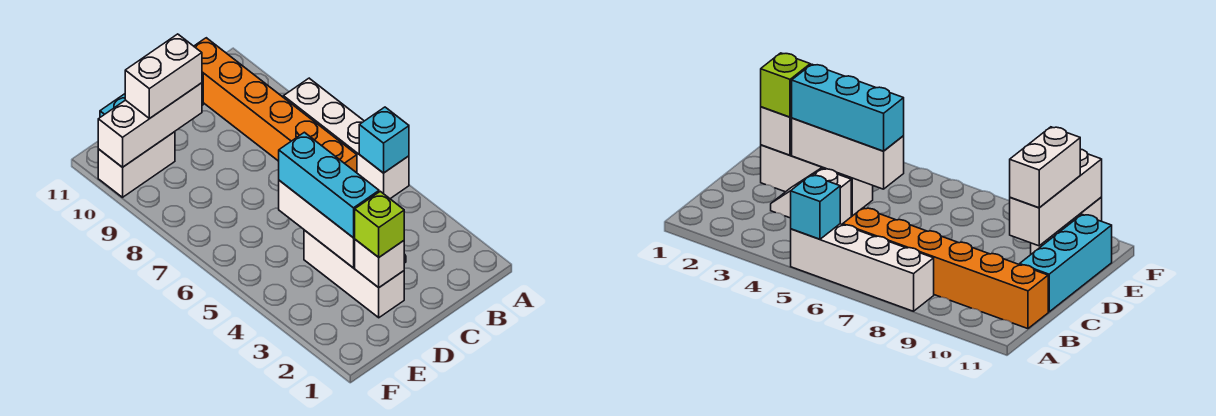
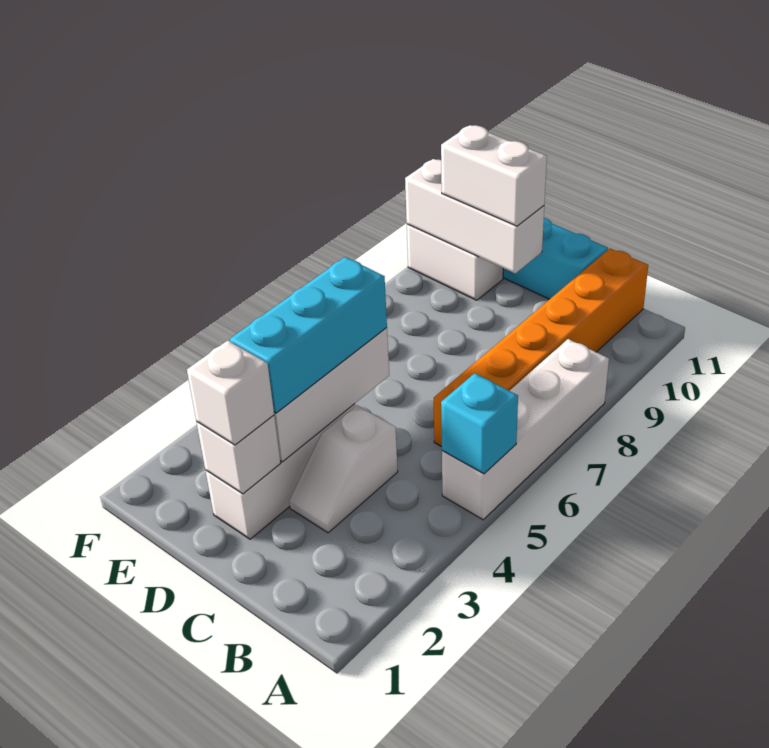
lime brick D2 level 3 -> white brick D2 level 3

